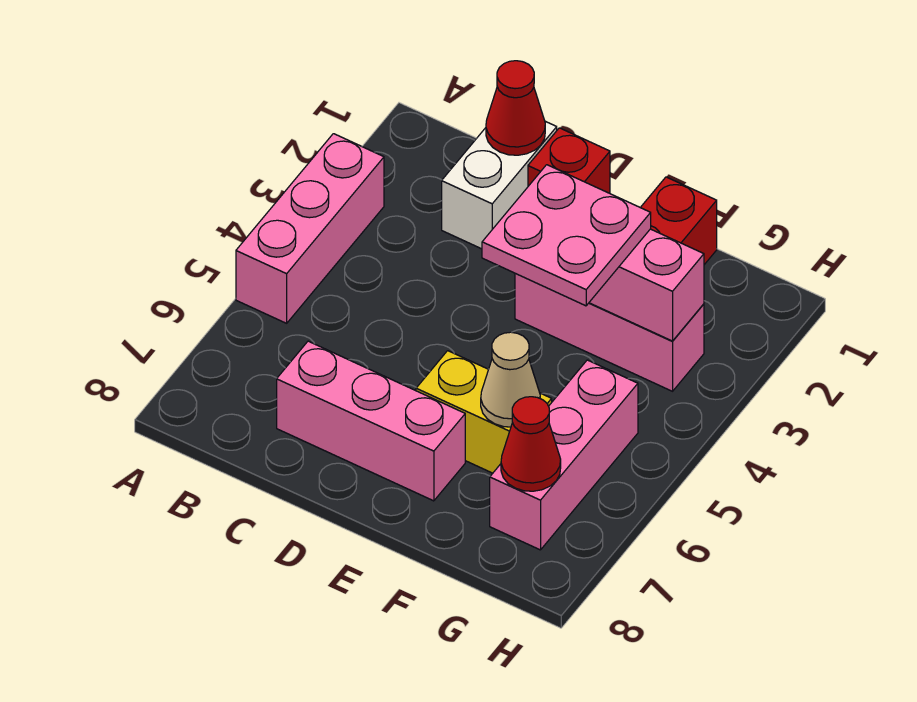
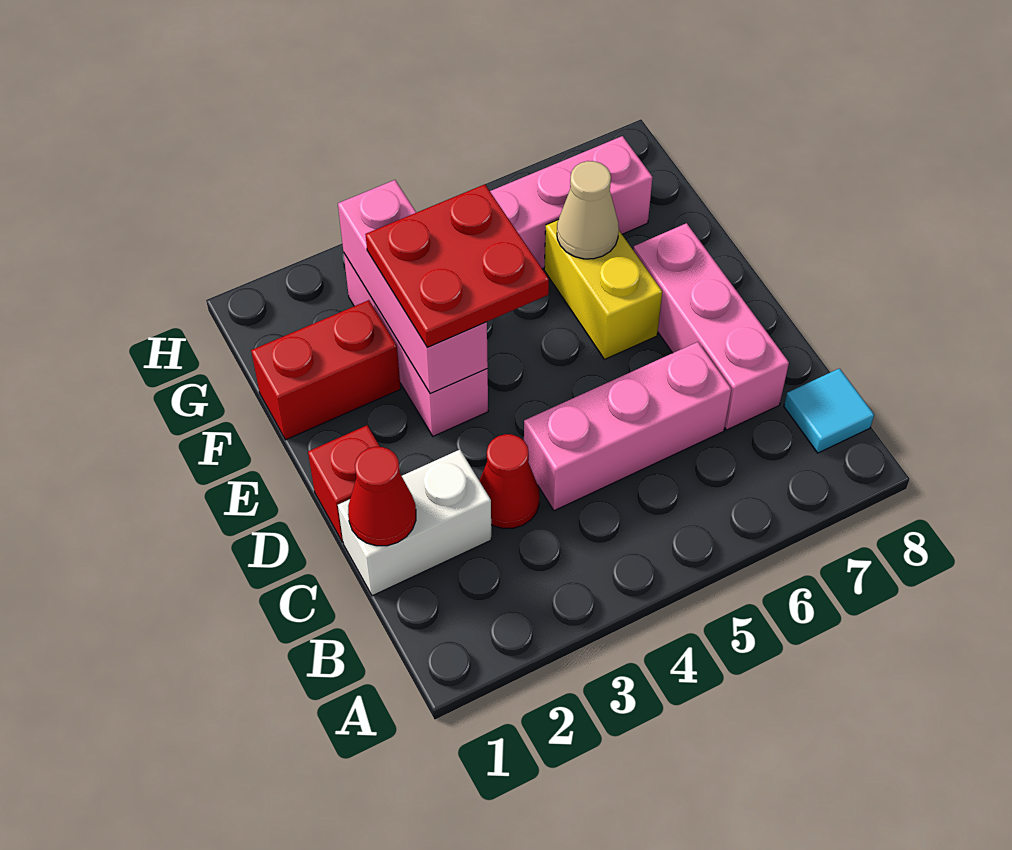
pink brick A3:A5 level 1 -> pink brick C4:C6 level 1
none -> cyan tile B8 level 1
pink plate E3:F4 level 3 -> red plate E3:F4 level 3
red cone G7 level 2 -> red cone C3 level 1

